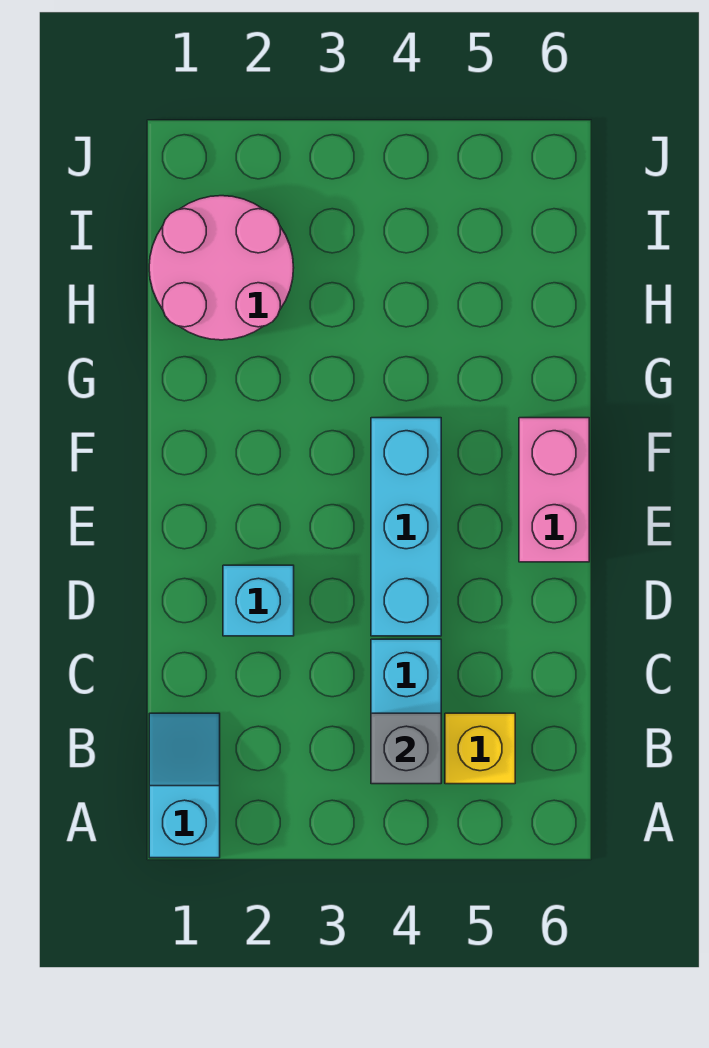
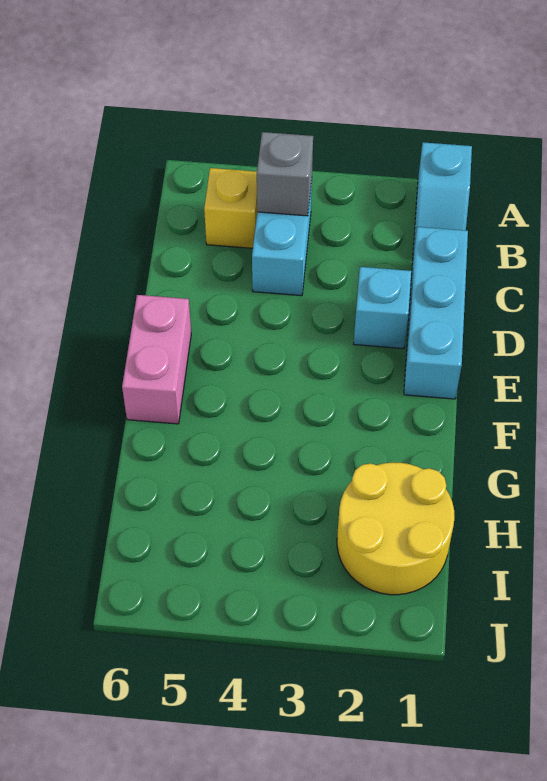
cyan brick D4:F4 level 1 -> cyan brick C1:E1 level 1
pink round brick H1:I2 level 1 -> yellow round brick H1:I2 level 1

